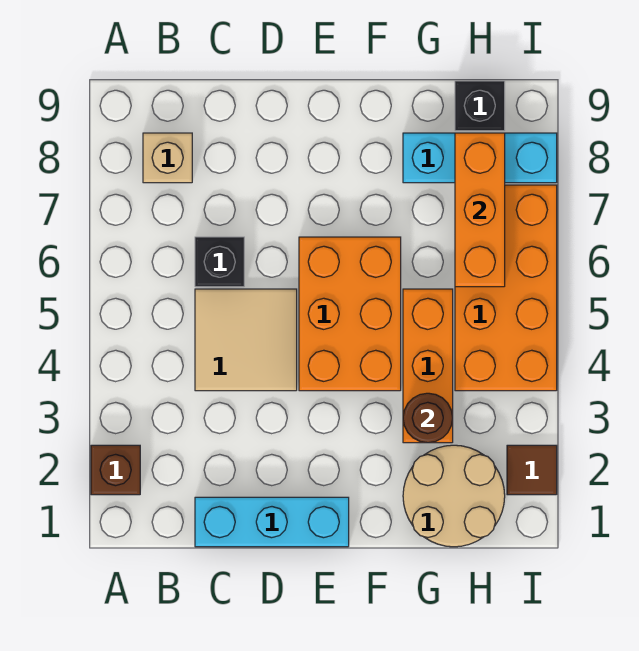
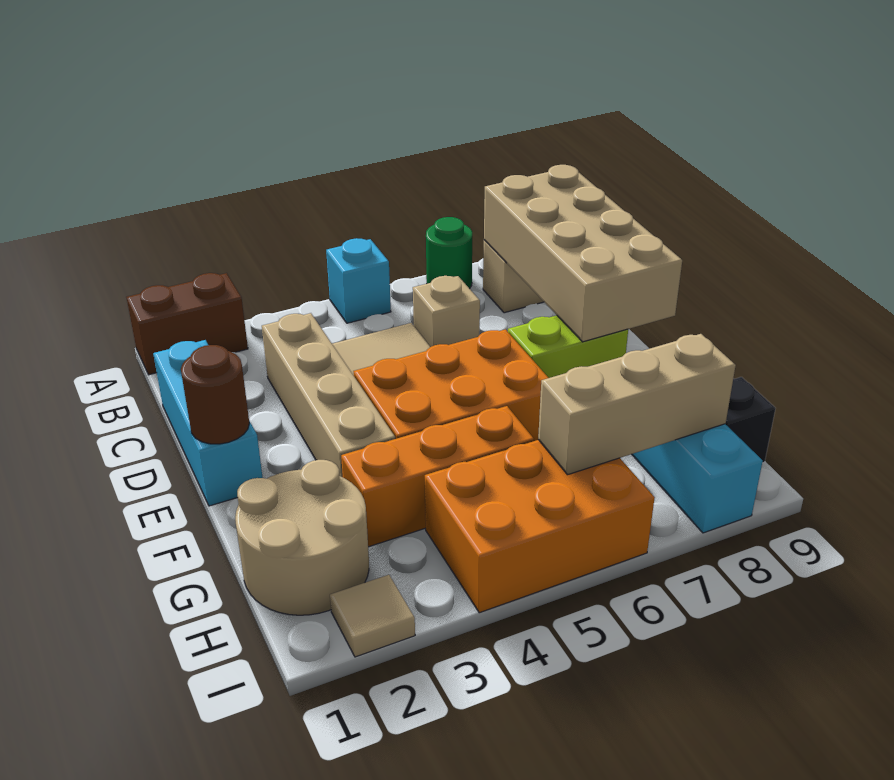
brown brick A2 level 1 -> brown brick A1:A2 level 1
none -> cyan brick A5 level 1
none -> green round brick A7 level 1
none -> tan brick B8:E9 level 2
none -> tan brick C3:F3 level 1
black brick C6 level 1 -> tan brick C6 level 1
none -> lime brick E7:E8 level 1
brown round brick G3 level 2 -> brown round brick E1 level 2
orange brick H4:I7 level 1 -> orange brick H4:I6 level 1
orange brick H6:H8 level 2 -> tan brick H6:H8 level 2
brown tile I2 level 1 -> tan tile I2 level 1

